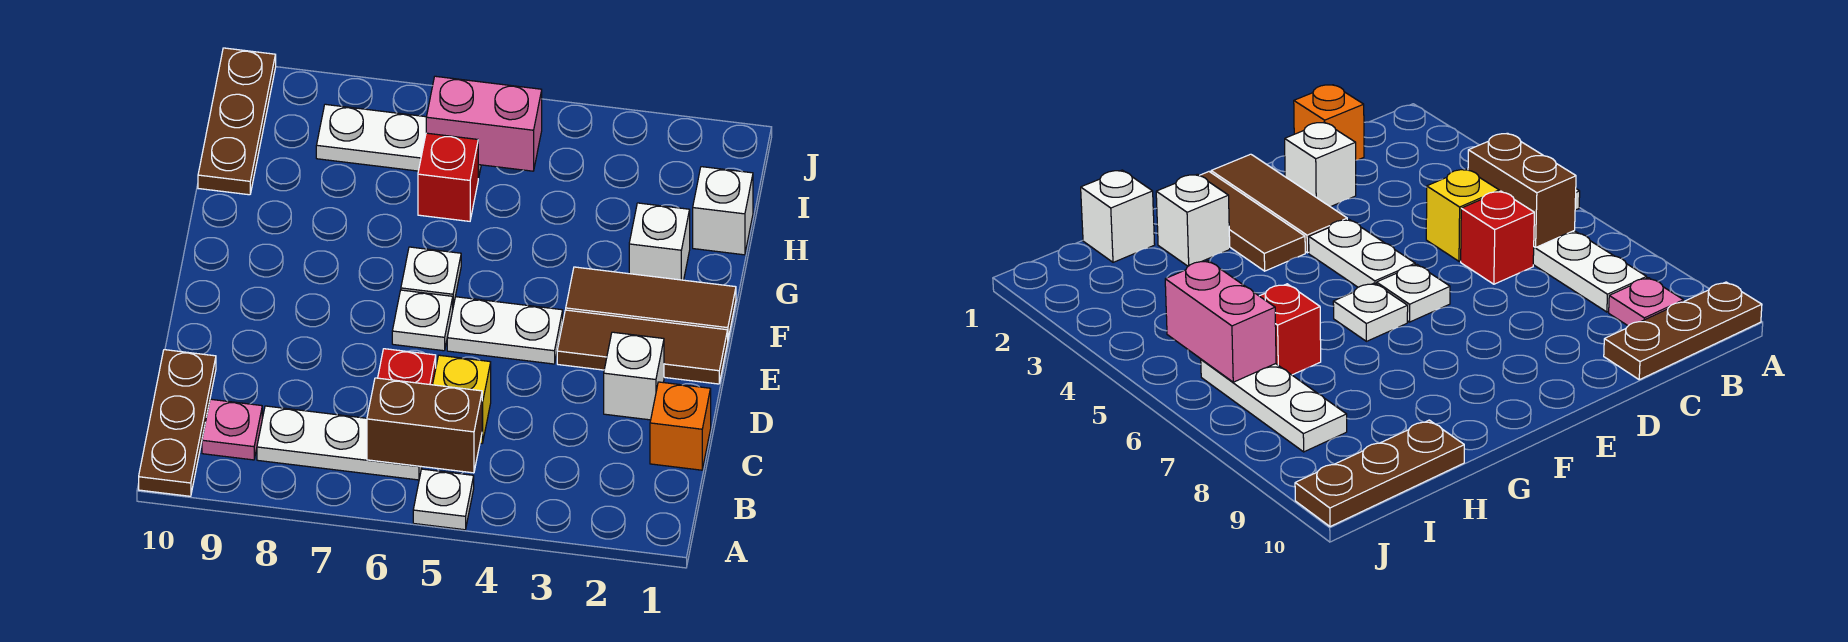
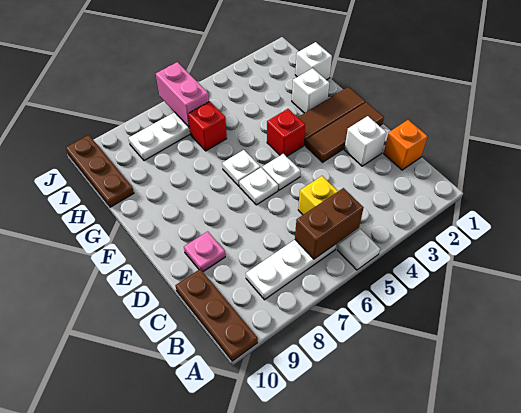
pink plate B9 level 1 -> pink plate D9 level 1
red brick C6 level 1 -> red brick F4 level 1
white plate E4:E5 level 1 -> white plate E5 level 1
pink brick I5:I6 level 2 -> pink brick I6:J6 level 2

